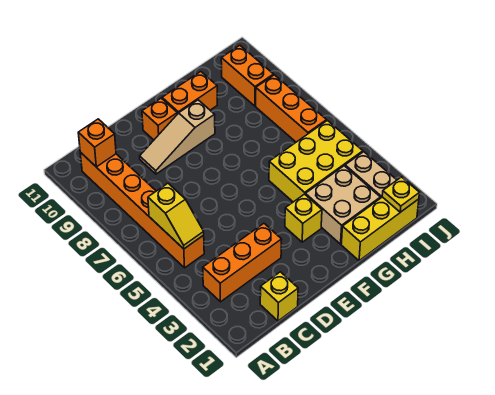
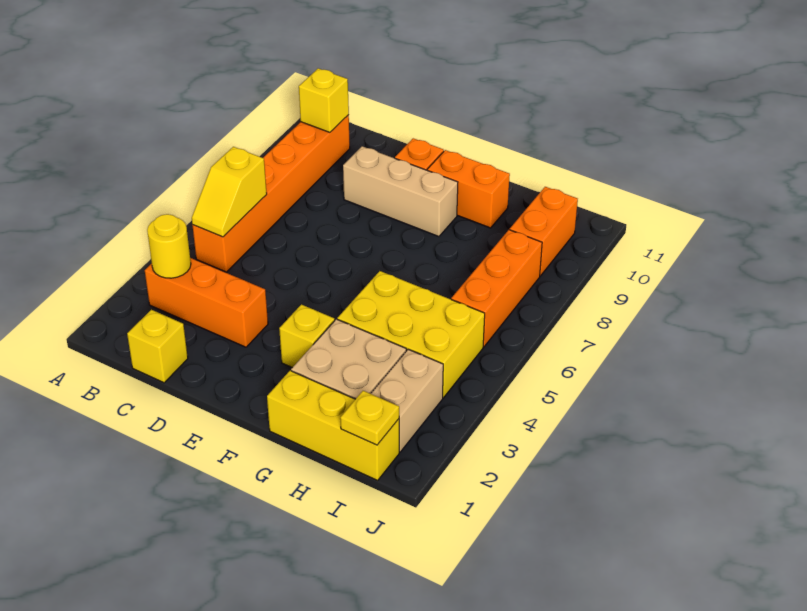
none -> yellow round brick B3 level 2
orange brick B10 level 2 -> yellow brick B10 level 2
tan slope D9:F9 level 1 top F -> tan brick D9:F9 level 1

